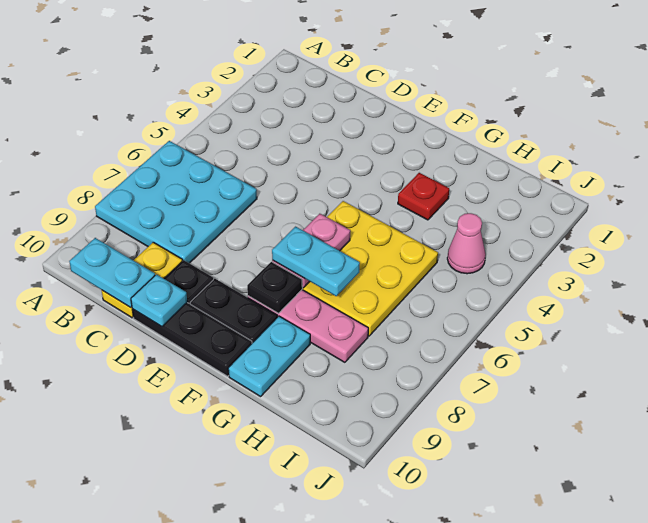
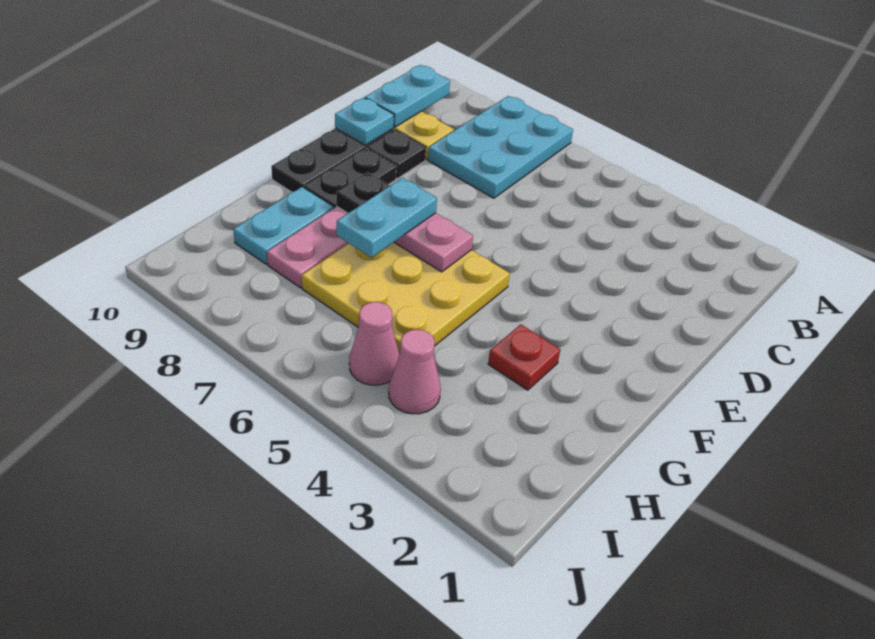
cyan plate A6:C8 level 1 -> cyan plate A7:C8 level 1
cyan plate G9:G10 level 1 -> cyan plate G9:H9 level 1
none -> pink cone I5 level 1

